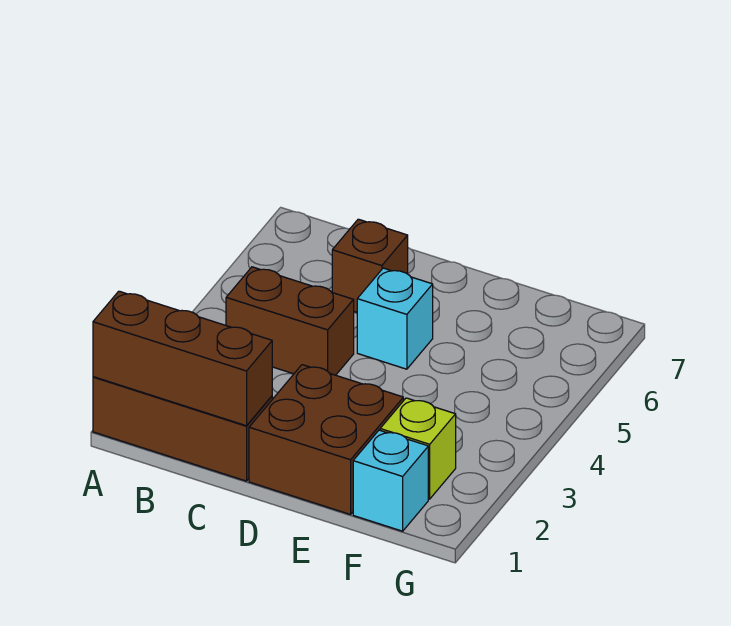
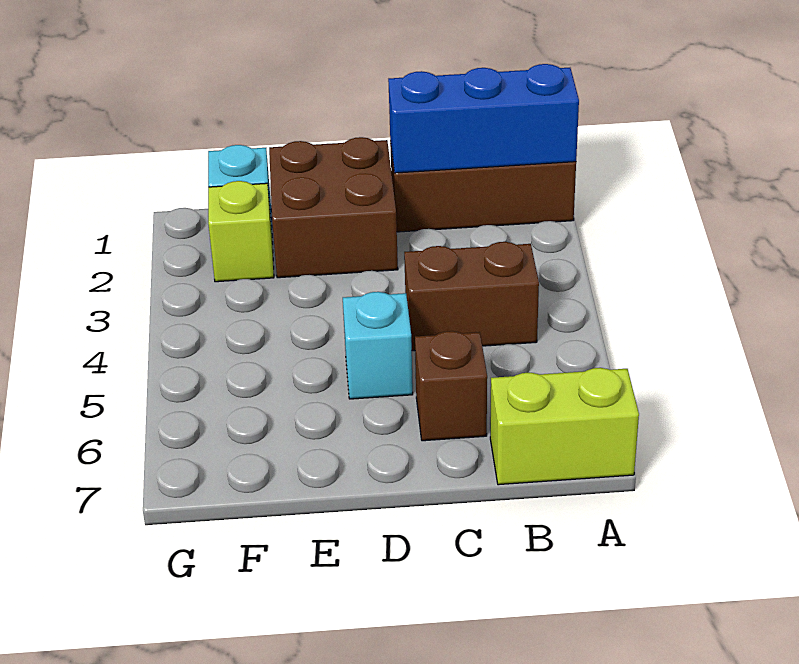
brown brick A1:C1 level 2 -> blue brick A1:C1 level 2
none -> lime brick A7:B7 level 1

